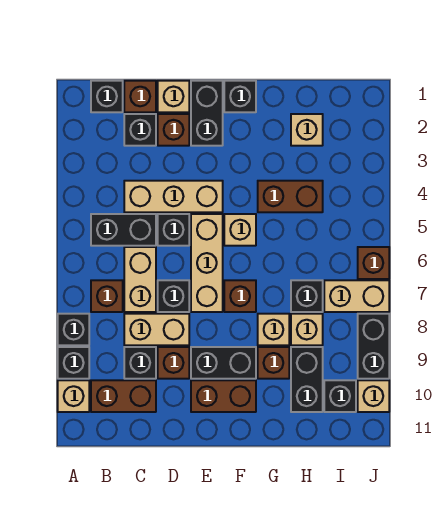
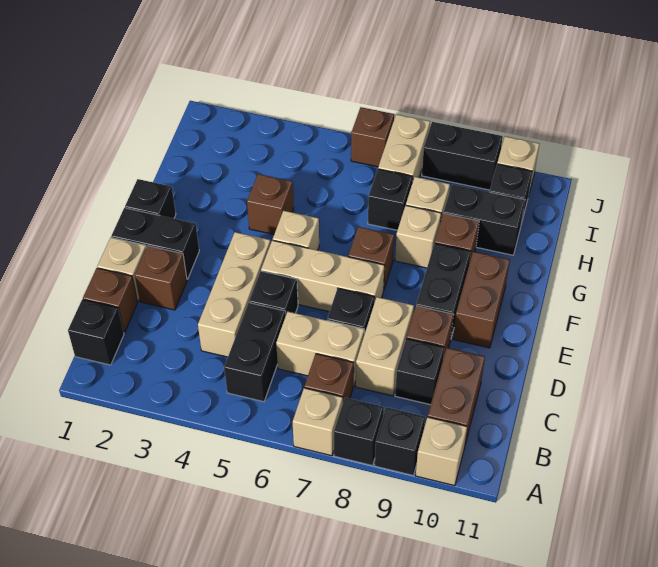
black brick C2 level 1 -> none
brown brick G4:H4 level 1 -> brown brick G4 level 1
tan brick H2 level 1 -> tan brick A7 level 1

